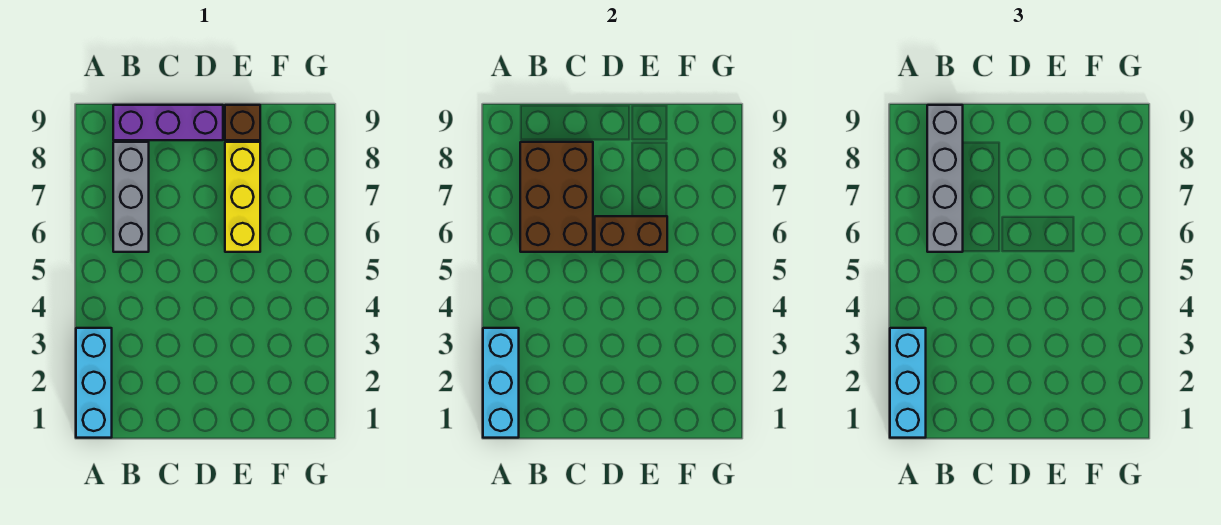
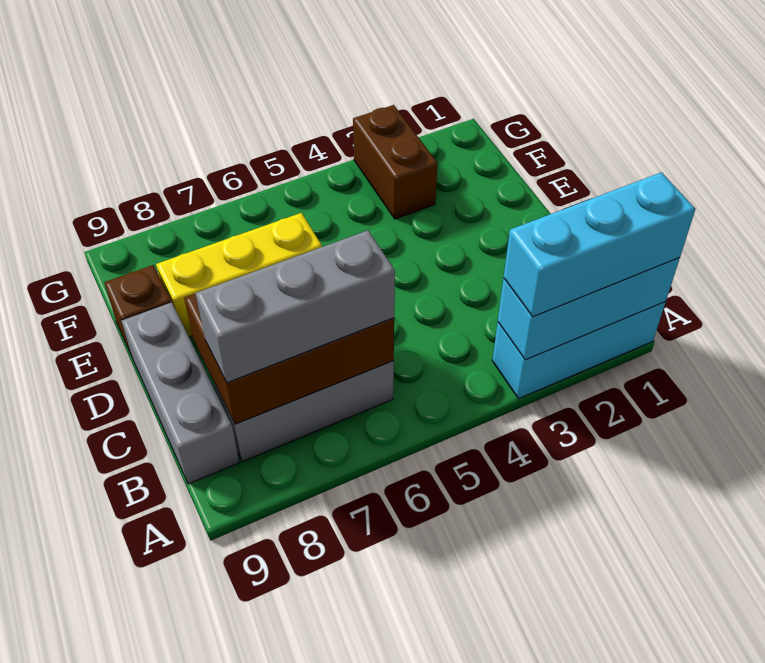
grey brick B6:B9 level 3 -> grey brick B6:B8 level 3
purple brick B9:D9 level 1 -> grey brick B9:D9 level 1
brown brick D6:E6 level 2 -> brown brick F3:G3 level 1

